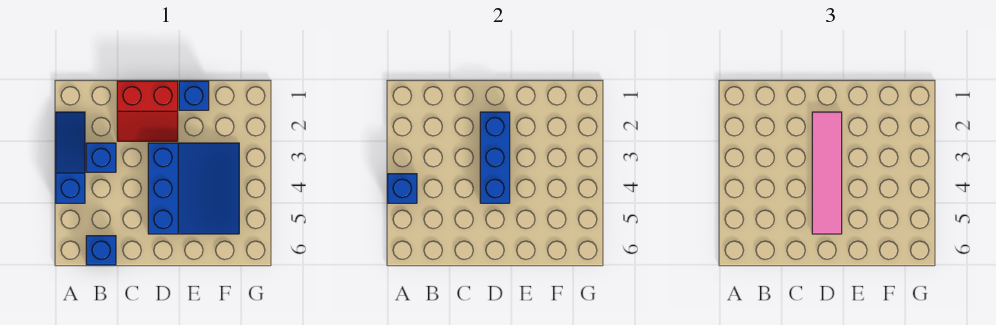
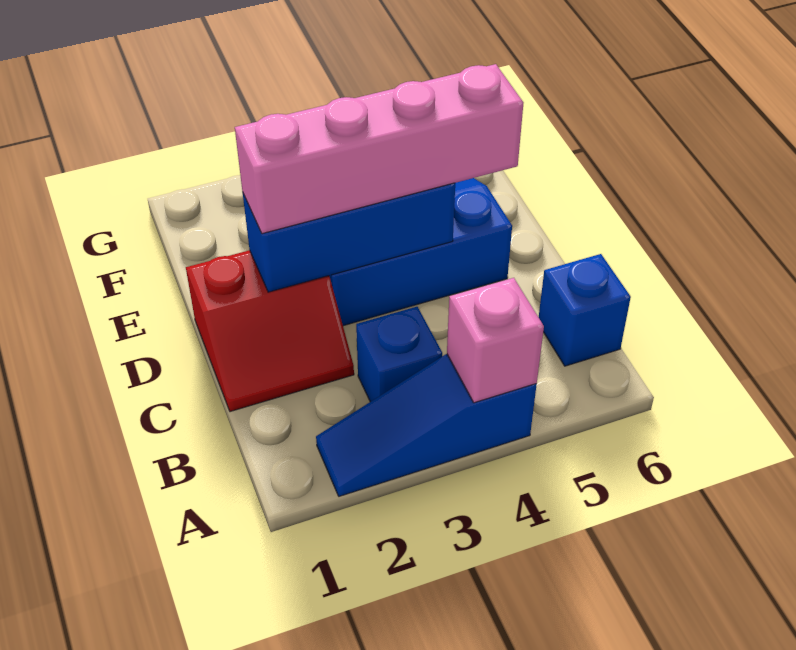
blue brick A4 level 2 -> pink brick A4 level 2
red slope C1:D2 level 1 top 1 -> red slope C1:D2 level 1 top D
pink tile D2:D5 level 3 -> pink brick D2:D5 level 3
blue brick E1 level 1 -> none

